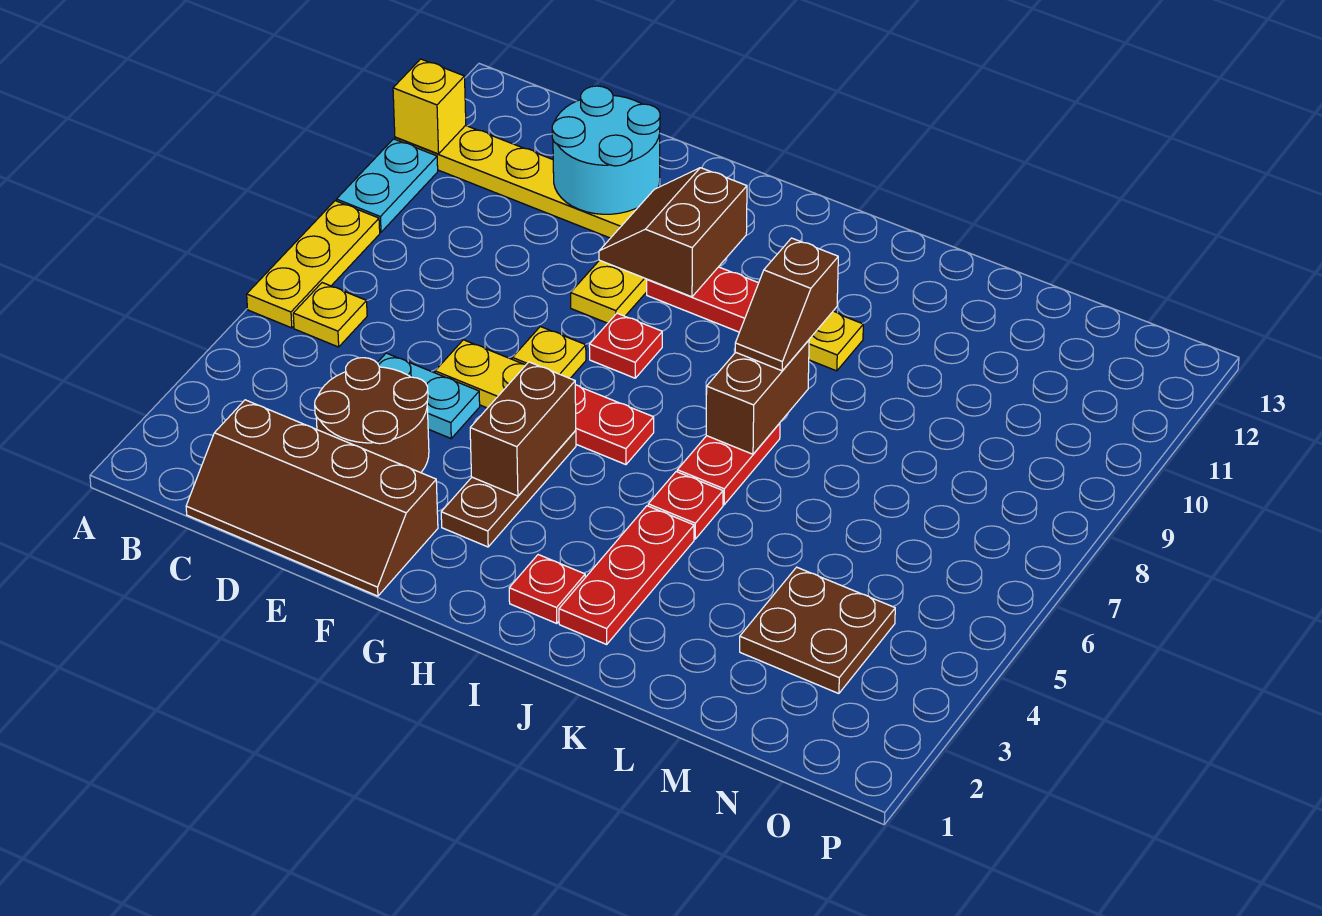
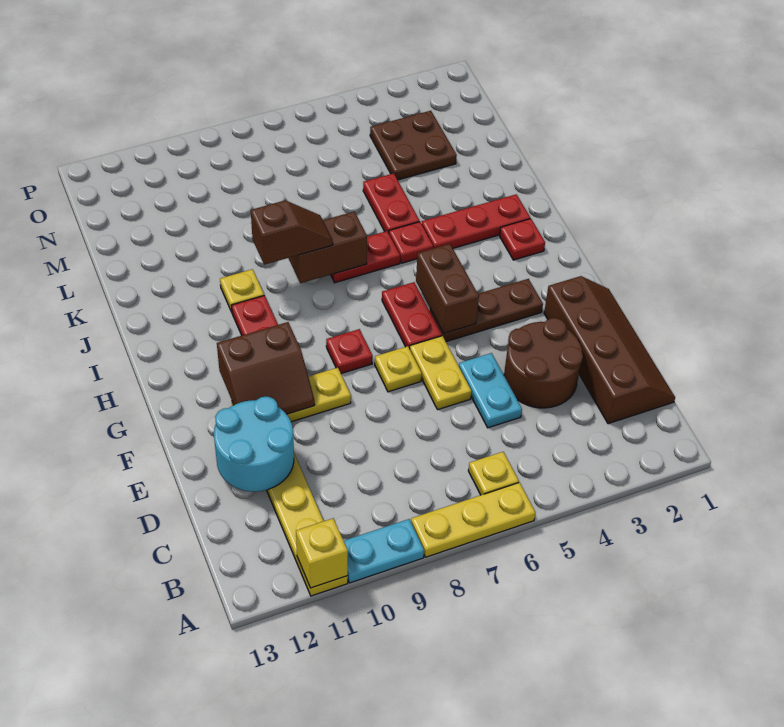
brown brick G4:G5 level 2 -> brown brick G5:H5 level 2
none -> red plate K5:L5 level 1

